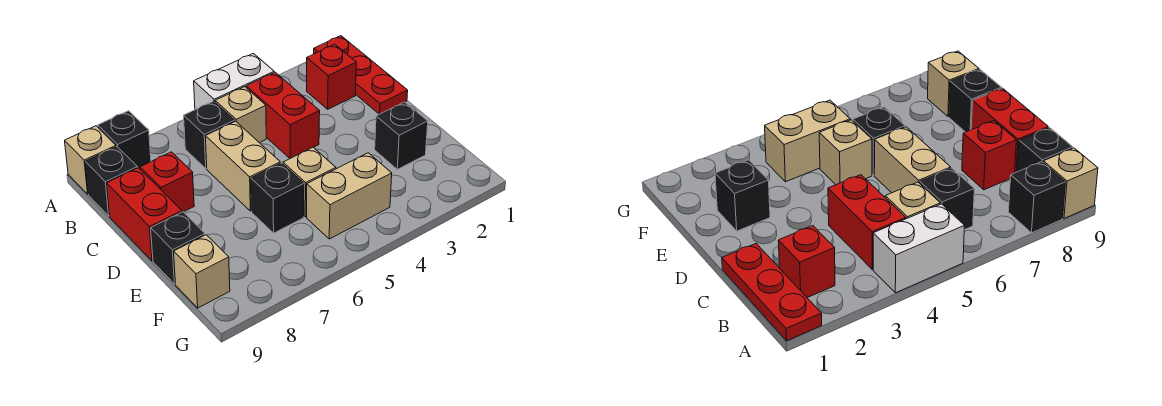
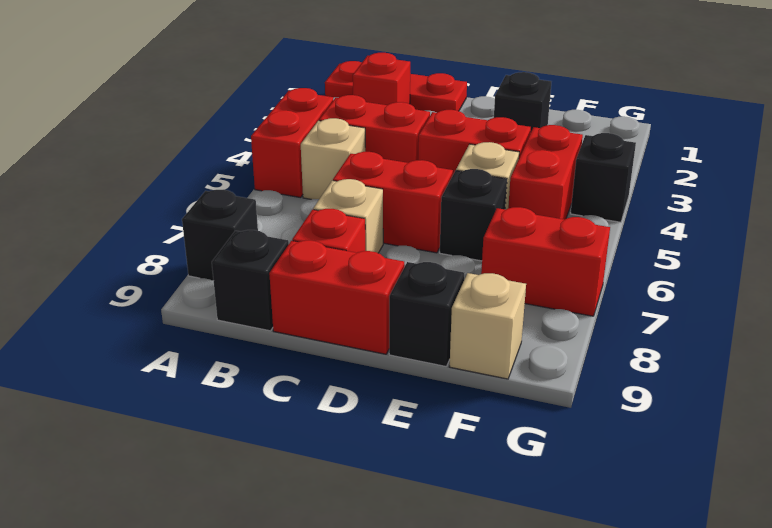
white brick A4:A5 level 1 -> red brick A4:A5 level 1
tan brick A9 level 1 -> tan brick C7 level 1
black brick B6 level 1 -> black brick G4 level 1
tan brick C6:D6 level 1 -> red brick C6:D6 level 1
none -> red brick D4:E4 level 1
tan brick F4:F5 level 1 -> red brick F4:F5 level 1
none -> red brick F7:G7 level 1

